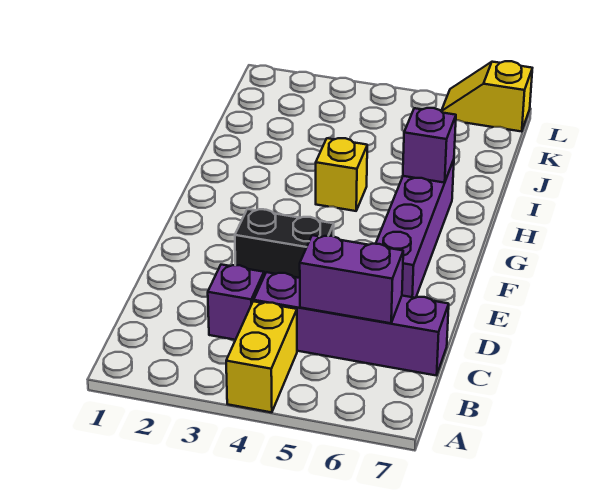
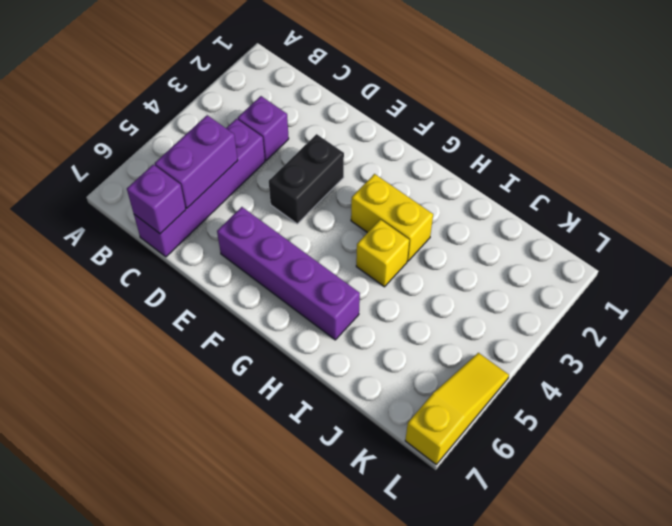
yellow brick A4:B4 level 1 -> yellow brick G3:H3 level 1
purple brick H6 level 2 -> purple brick C7 level 2
yellow slope L6:L7 level 1 top 7 -> yellow slope L5:L7 level 1 top 7

